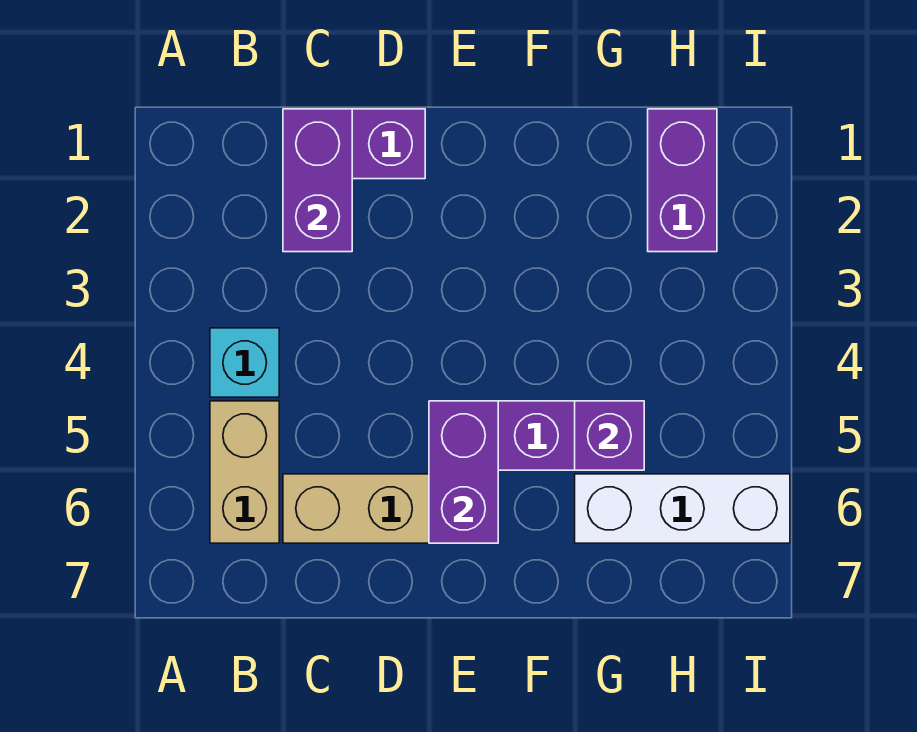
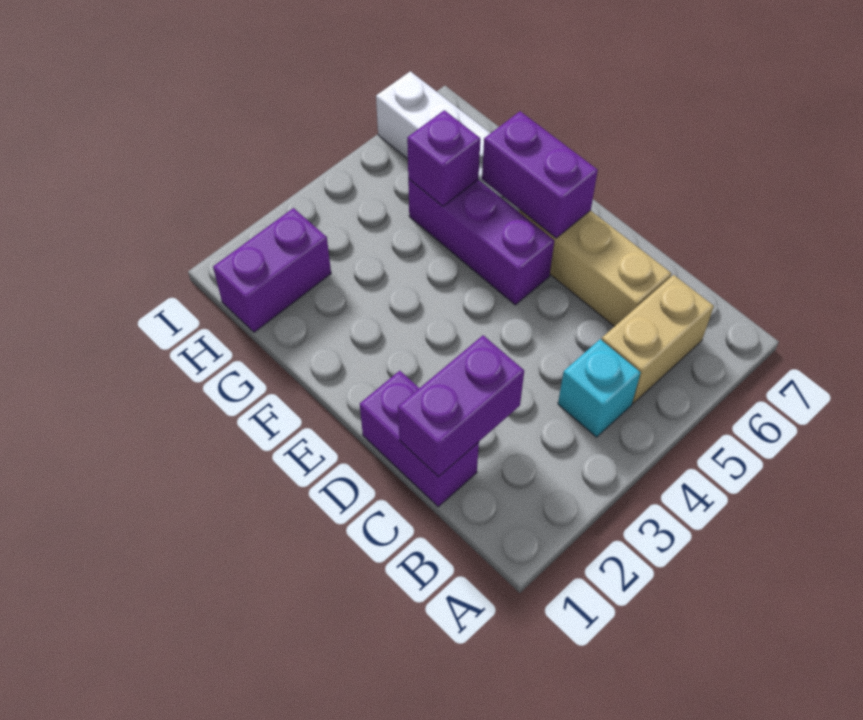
purple brick E5:E6 level 2 -> purple brick E6:F6 level 2

